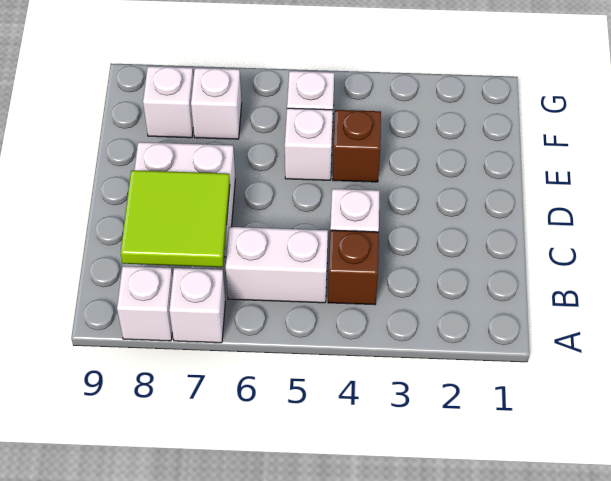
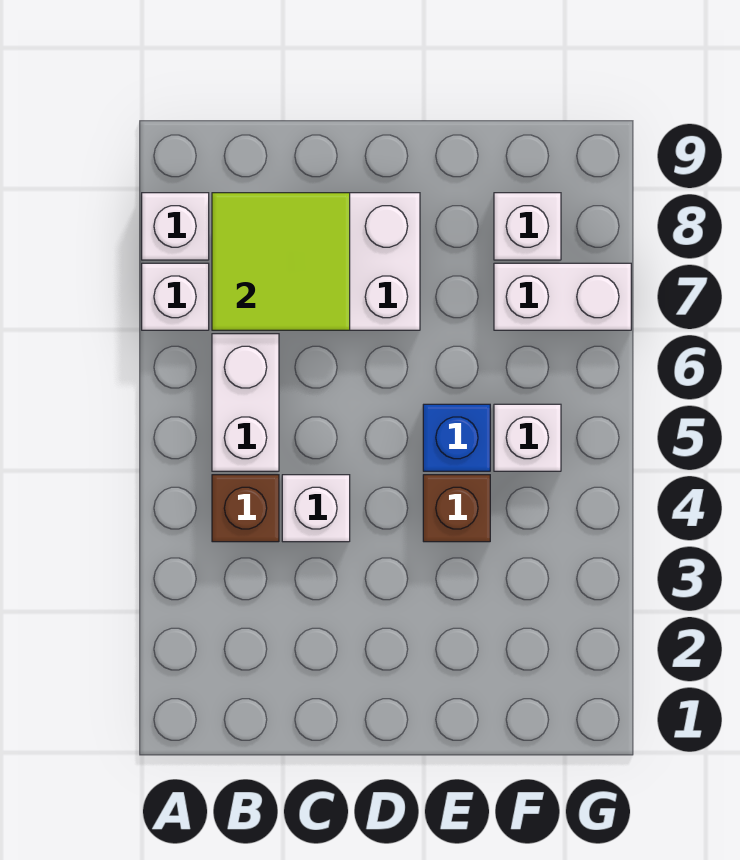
white brick E5 level 1 -> blue brick E5 level 1
white brick F7 level 1 -> white brick F7:G7 level 1

